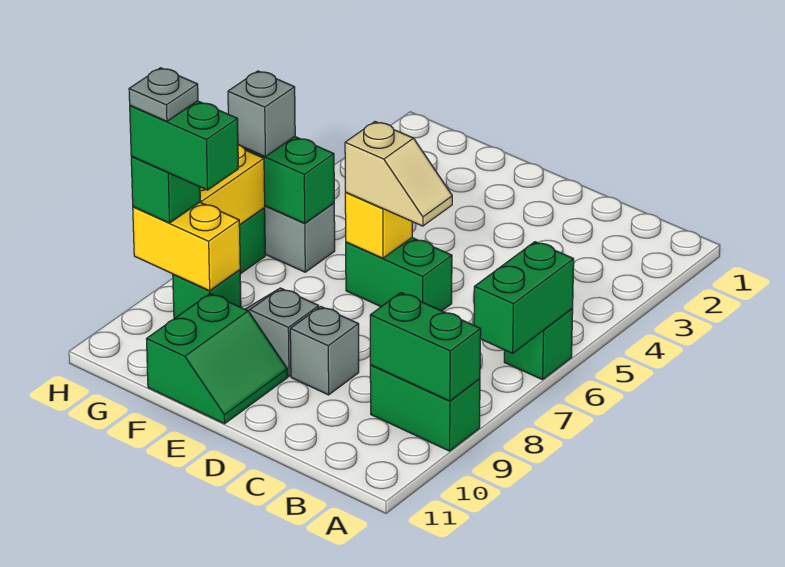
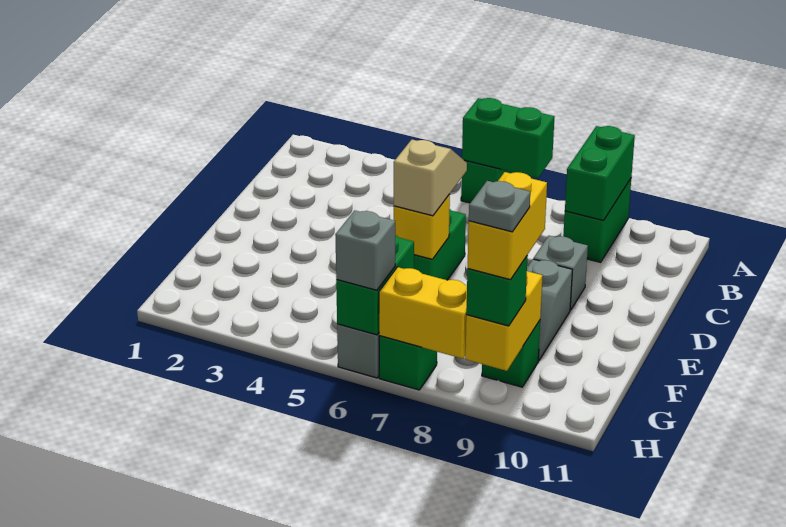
green slope E10:F11 level 1 top F -> none
green brick G9:H9 level 4 -> yellow brick G9:H9 level 4

